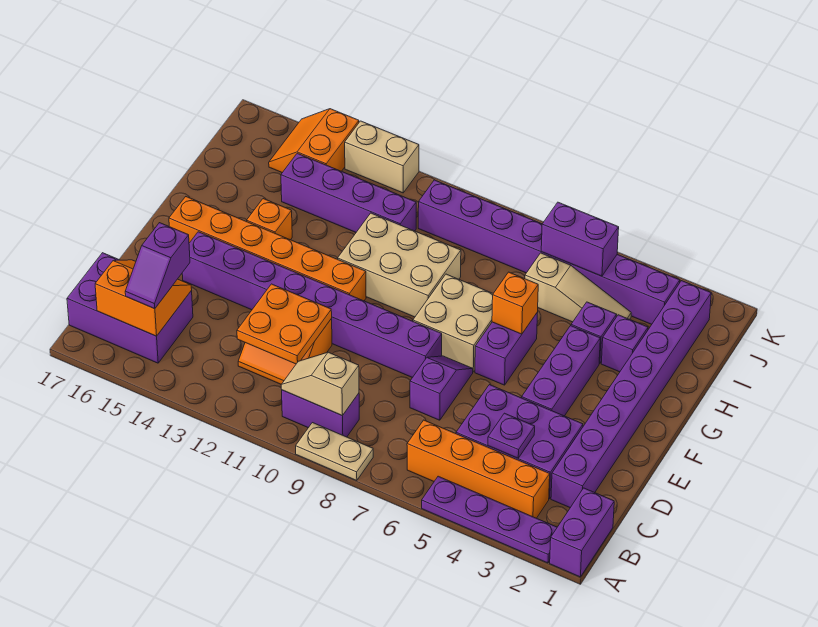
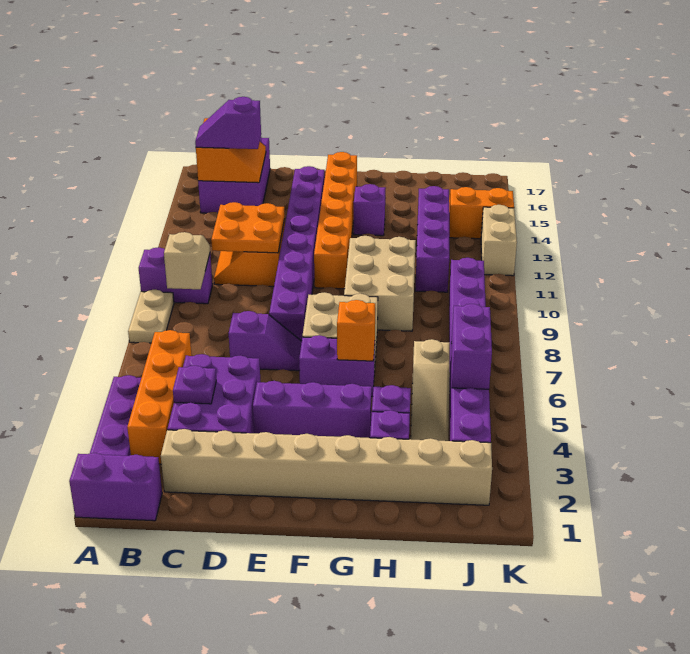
purple brick B9:B10 level 1 -> purple brick A10:B10 level 1
purple brick C2:J2 level 1 -> tan brick C2:J2 level 1
orange brick G14 level 1 -> purple brick G14 level 1

